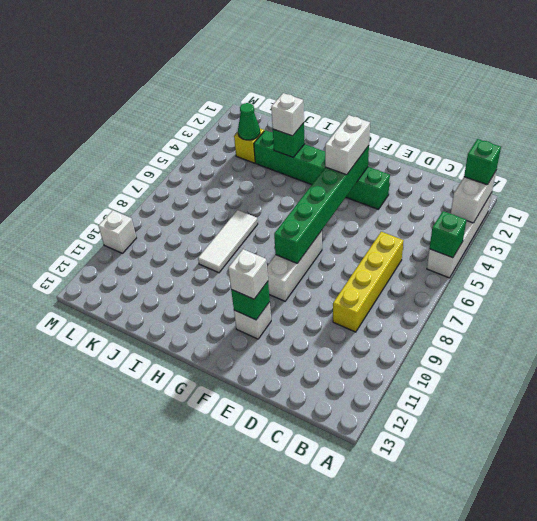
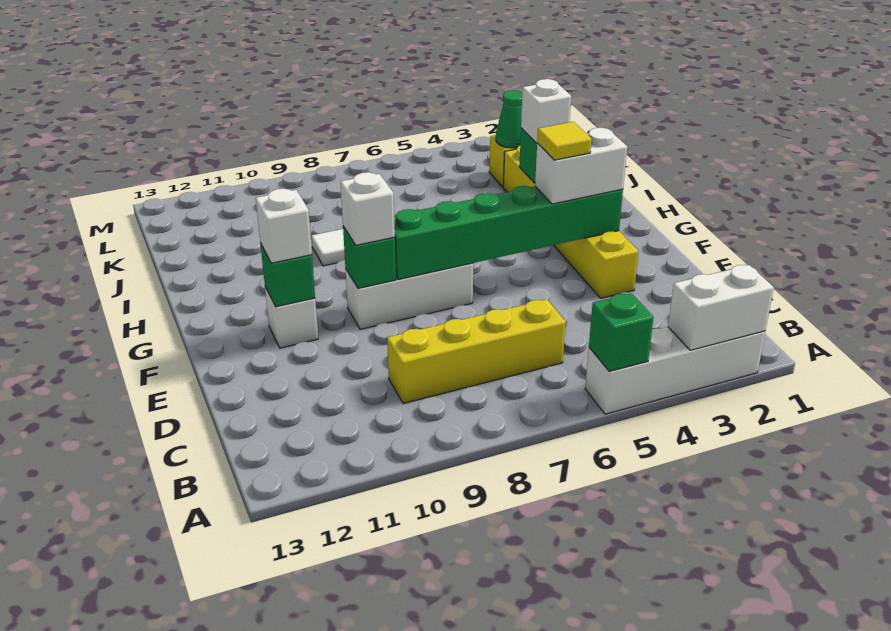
green brick A2 level 3 -> green brick F9 level 2
green brick E3:J3 level 1 -> yellow brick E3:J3 level 1
none -> yellow tile F4 level 4
white brick M10 level 1 -> white brick F9 level 3

